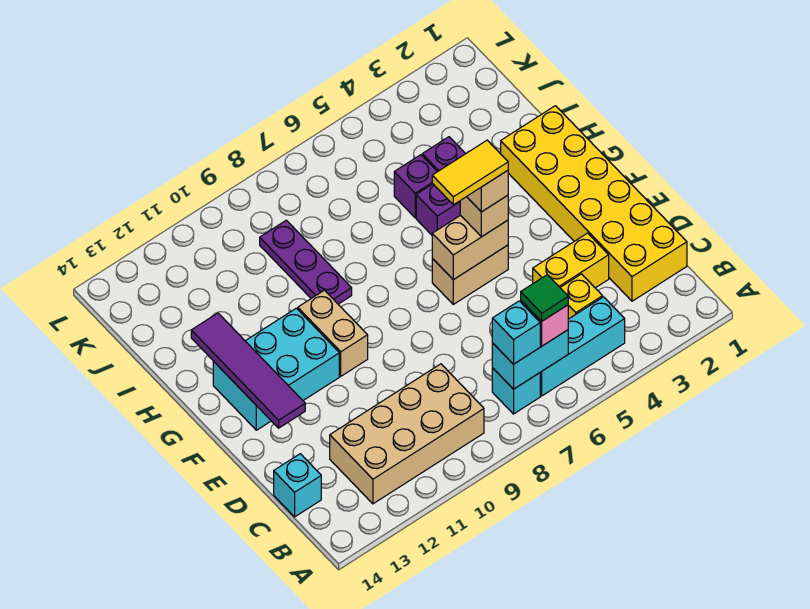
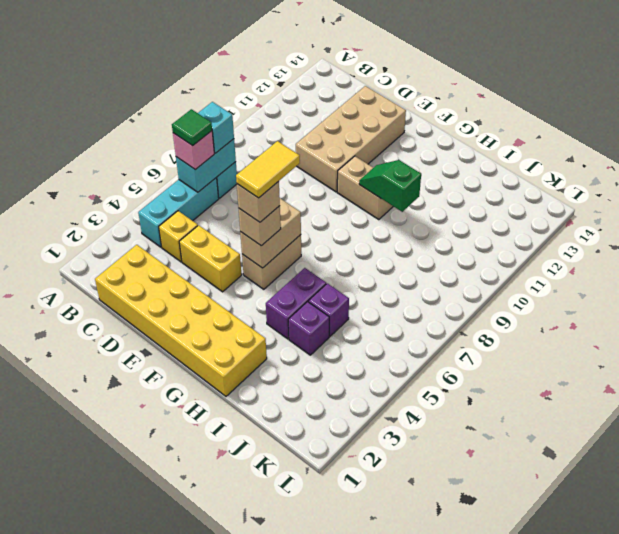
tan brick B9:C12 level 1 -> tan brick D10:E13 level 1
cyan brick C14 level 1 -> none
yellow brick D3:D4 level 1 -> yellow brick D4:E4 level 1
purple tile E13:H13 level 2 -> none
cyan brick F11:G13 level 1 -> none
none -> green slope G10:H10 level 2 top H
purple plate H9:J9 level 1 -> none

